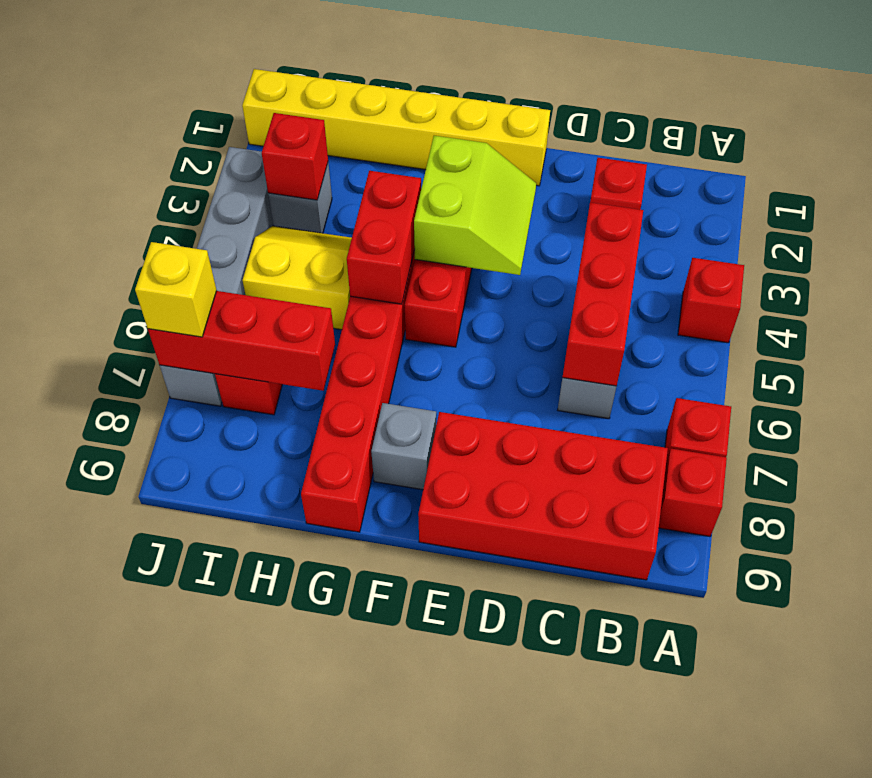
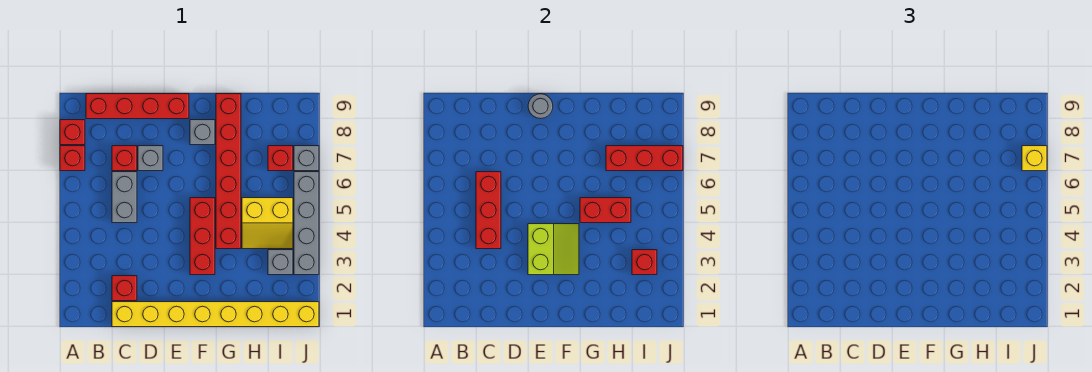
red brick A4 level 1 -> red brick C7 level 1
red brick B8:E9 level 1 -> red brick B9:E9 level 1
none -> grey brick D7 level 1
yellow brick E1:J1 level 1 -> yellow brick C1:J1 level 1
lime slope E3:F4 level 2 top F -> lime slope E3:F4 level 2 top E
none -> grey round brick E9 level 2
red brick G4:G5 level 2 -> red brick G5:H5 level 2

